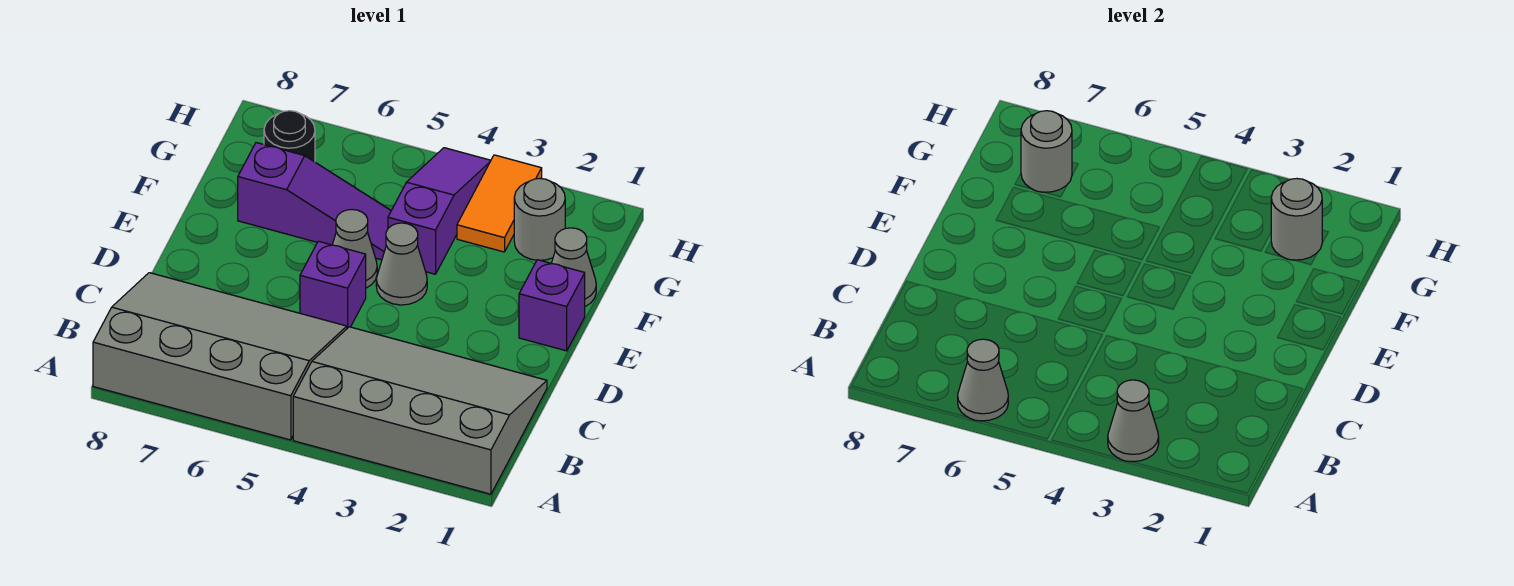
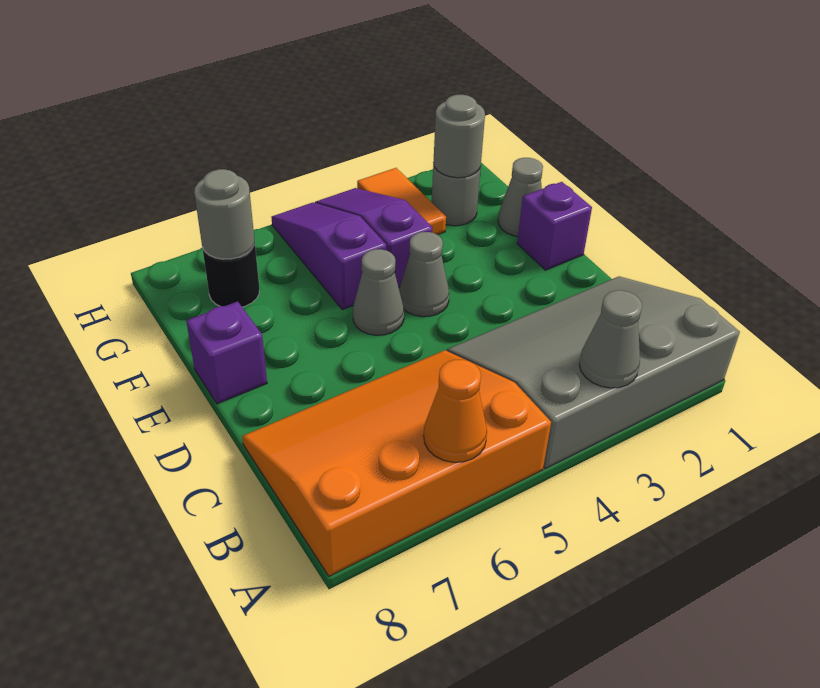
grey slope A5:C8 level 1 top A -> orange slope A5:C8 level 1 top A
grey cone A6 level 2 -> orange cone A6 level 2
purple brick D5 level 1 -> purple brick E8 level 1
purple slope F5:F7 level 1 top 7 -> purple slope F5:H5 level 1 top F

